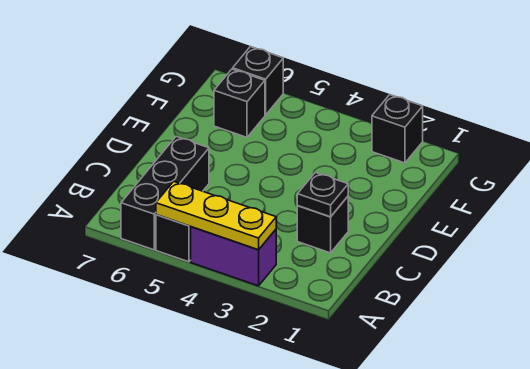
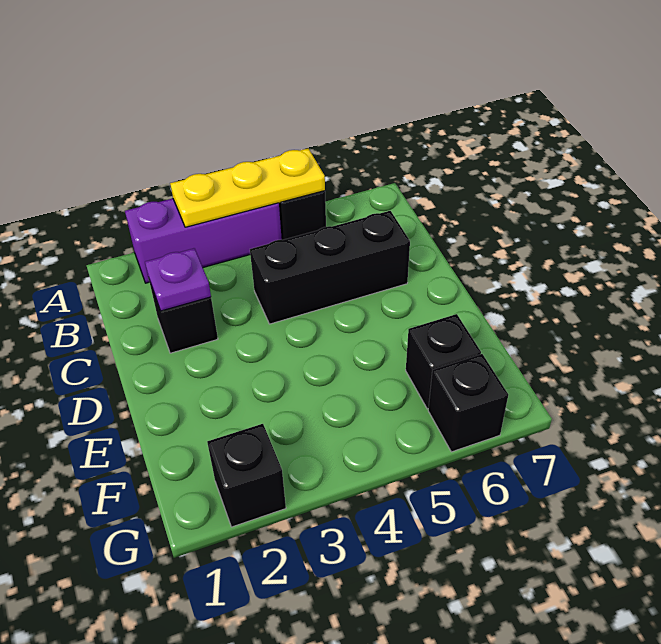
purple brick A3:A4 level 1 -> purple brick A2:A4 level 1
black brick A6:C6 level 1 -> black brick C4:C6 level 1
black plate C2 level 2 -> purple plate C2 level 2

